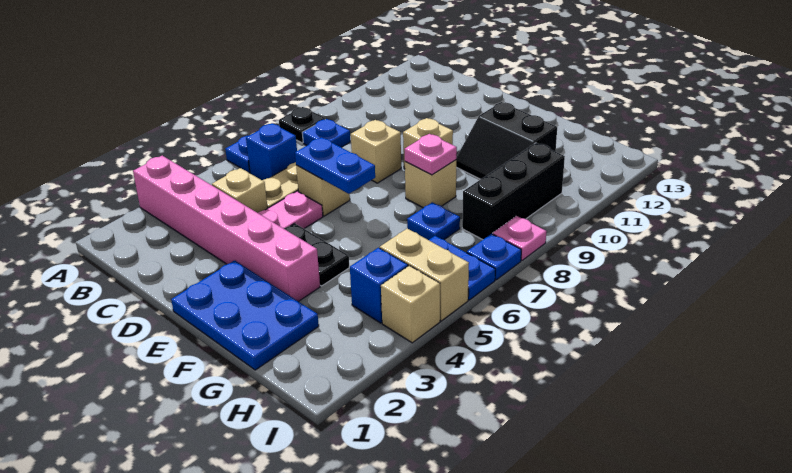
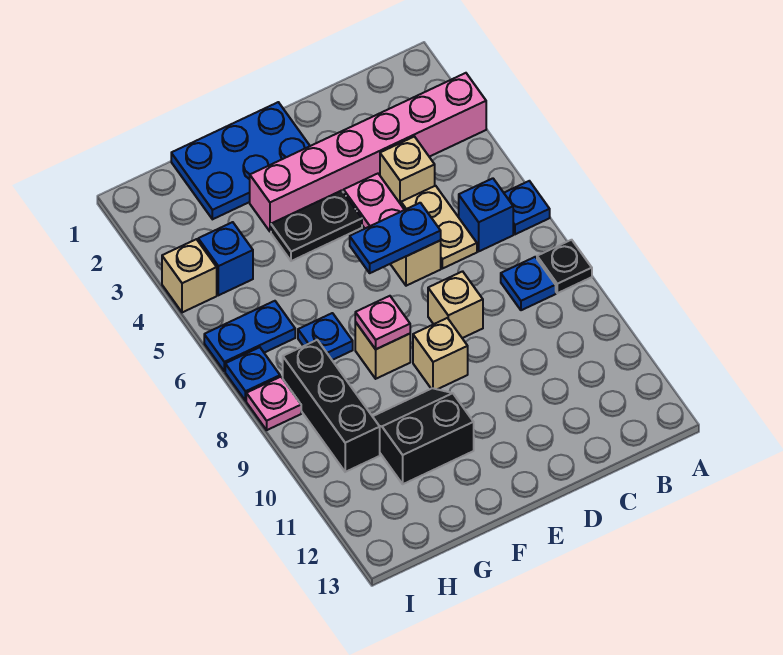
tan brick H5:I5 level 1 -> none

